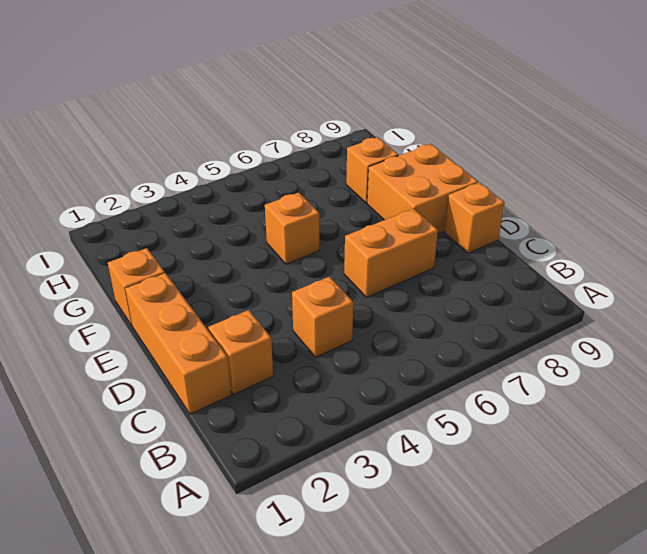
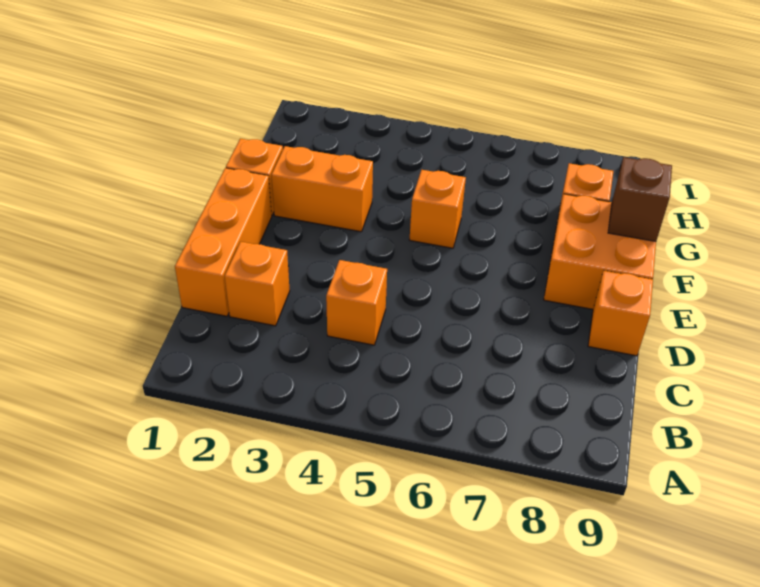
orange brick D6:D7 level 1 -> orange brick F2:F3 level 1
none -> brown brick F9 level 2

